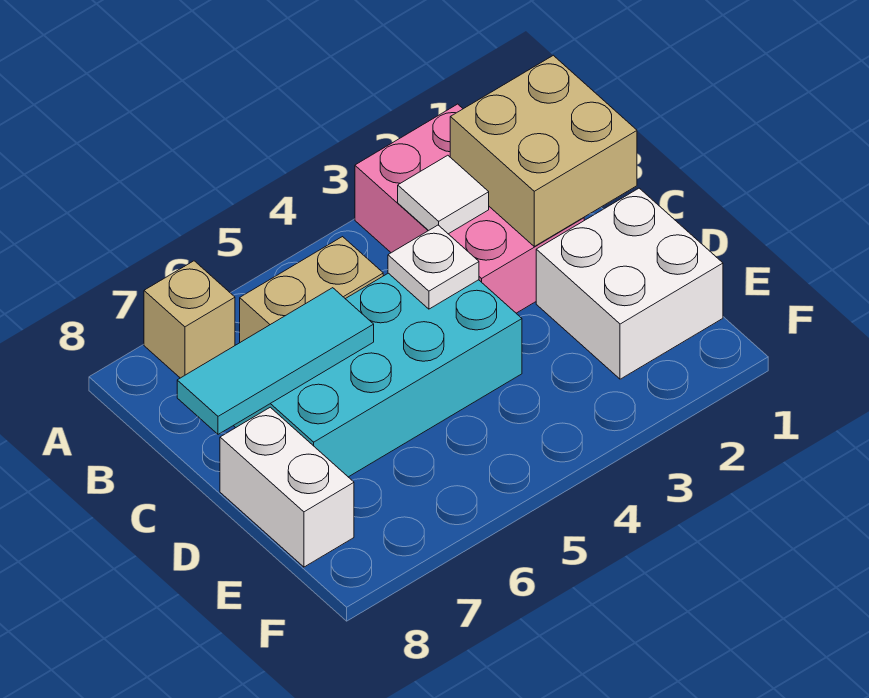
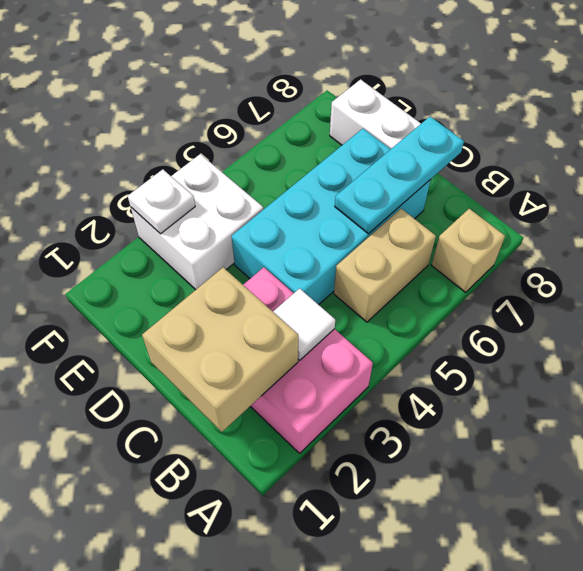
white plate C4 level 2 -> white plate F3 level 2
cyan tile C6:C8 level 2 -> cyan plate C6:C8 level 2
white brick D1:E2 level 1 -> white brick E3:F4 level 1

